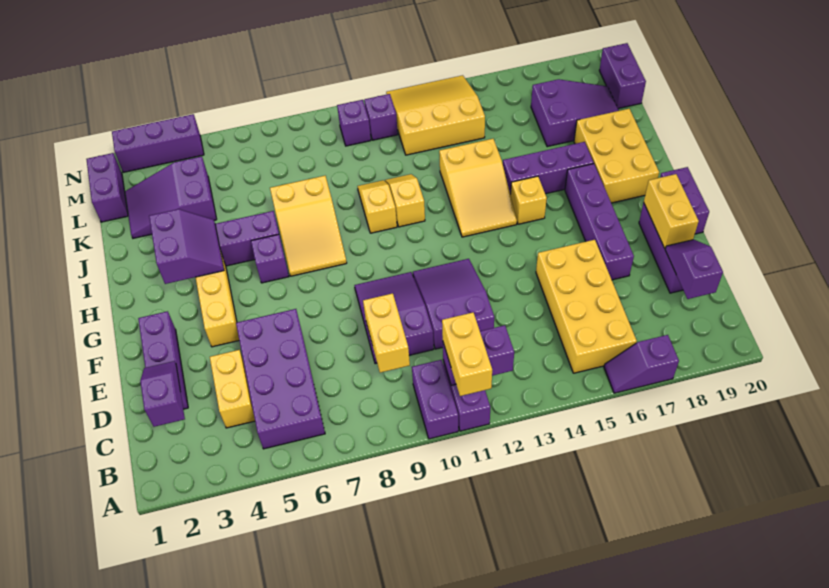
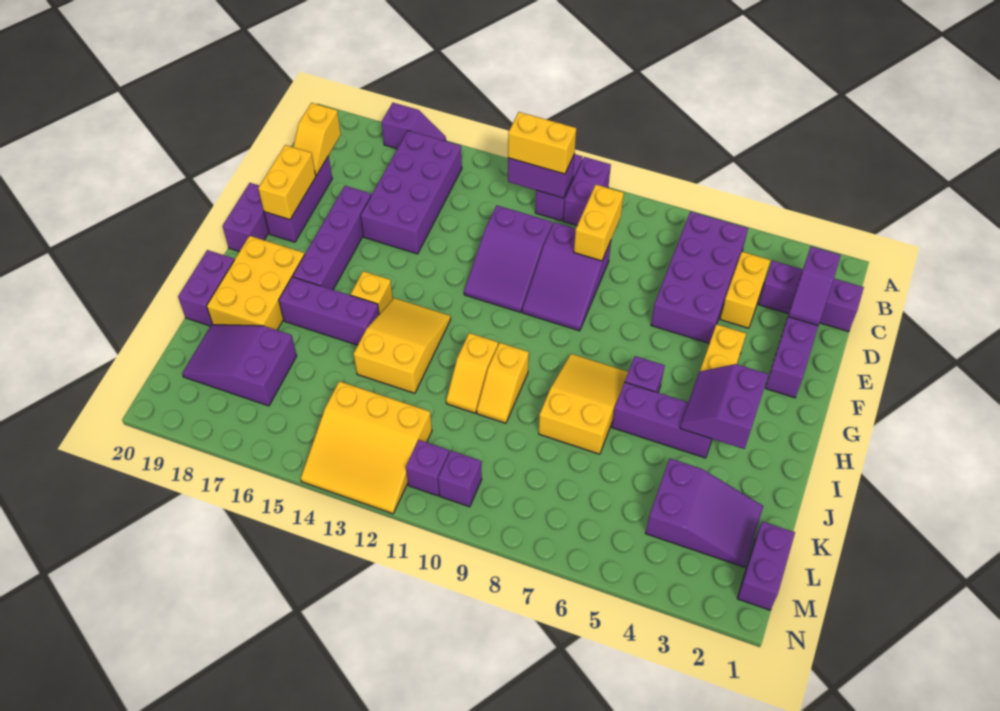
yellow brick A11:B11 level 3 -> yellow brick B11:B12 level 3
yellow brick B15:E16 level 1 -> purple brick B15:E16 level 1
purple slope C19:D19 level 2 top C -> yellow slope C19:D19 level 2 top C
purple brick L20:M20 level 1 -> purple brick I20:J20 level 1
purple brick N2:N4 level 1 -> purple brick C1:C3 level 1

